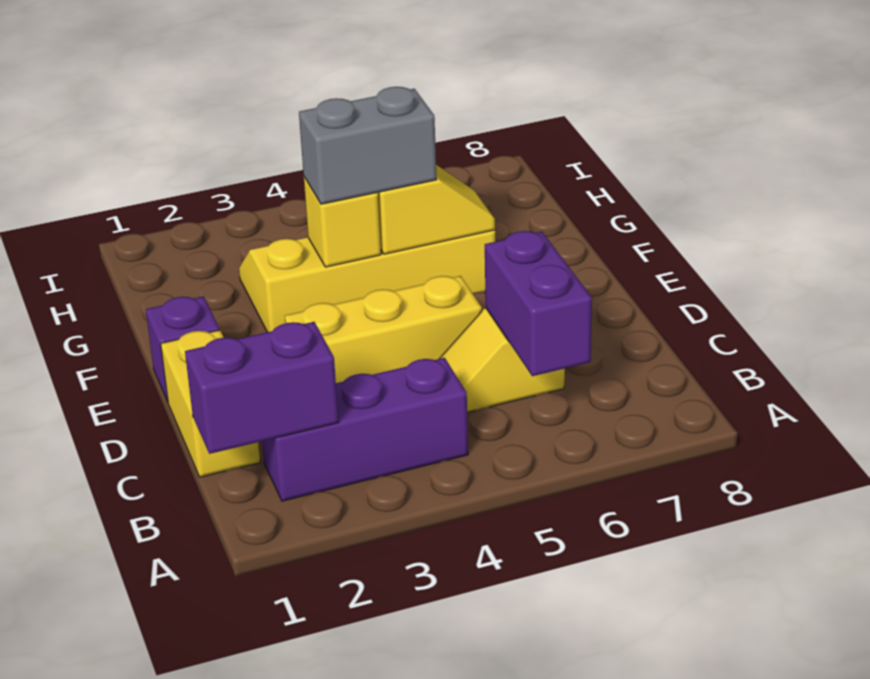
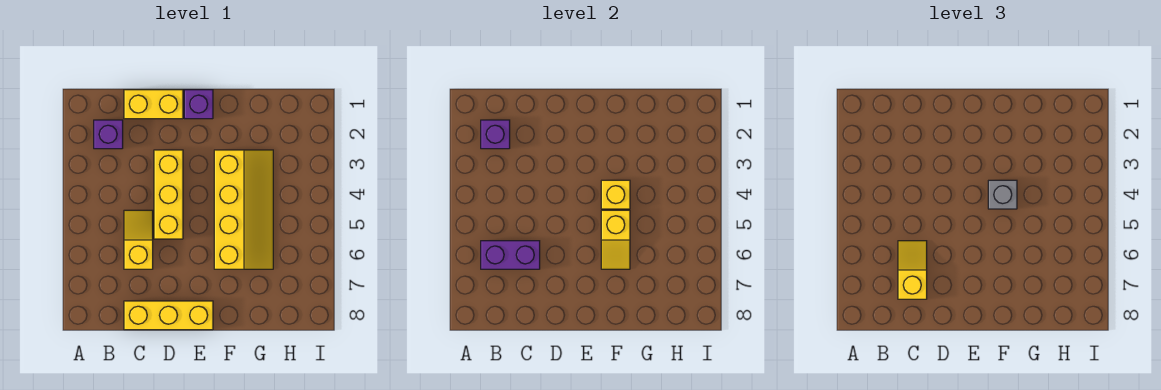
purple brick B1:B2 level 2 -> purple brick B2 level 2
purple brick B2:B4 level 1 -> purple brick B2 level 1
none -> yellow slope C6:C7 level 3 top 7
none -> yellow brick C8:E8 level 1
grey brick F4:F5 level 3 -> grey brick F4 level 3

